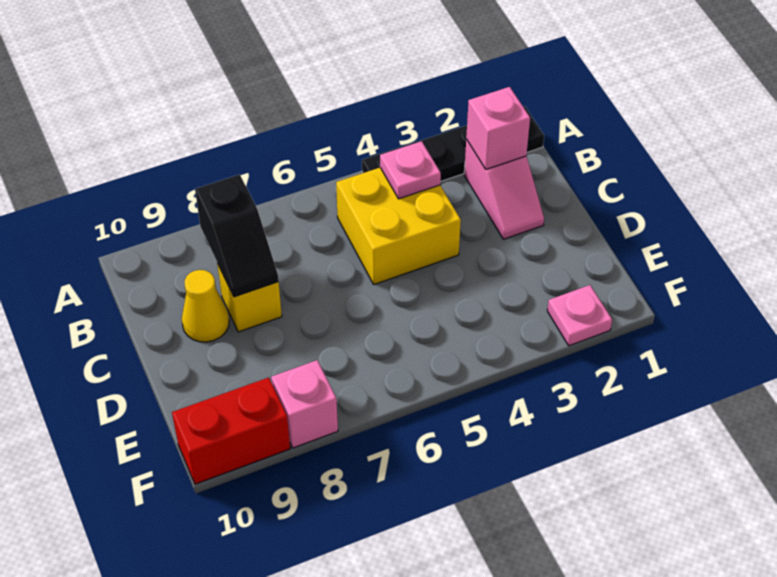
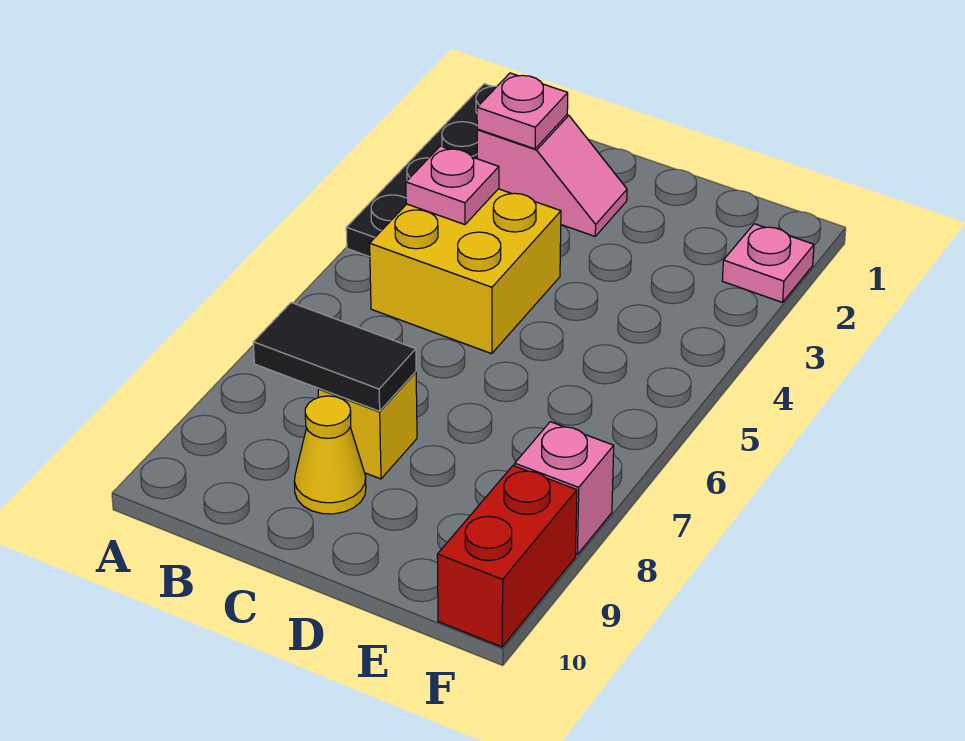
pink brick B2 level 2 -> pink plate B2 level 2
black slope B8:C8 level 2 top B -> black tile B8:C8 level 2

